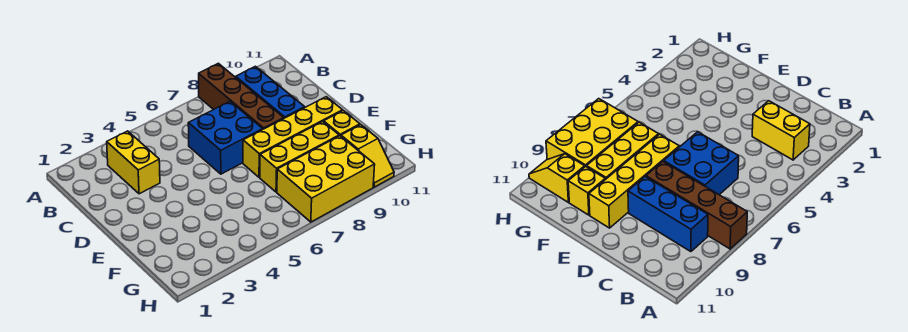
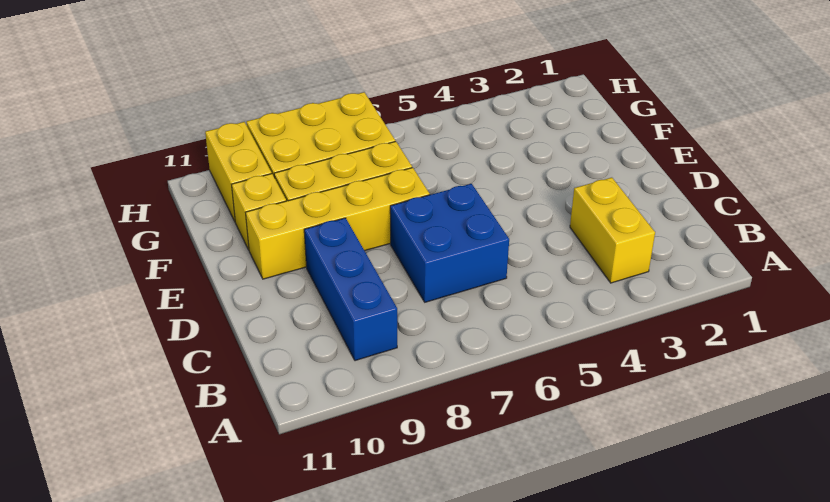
brown brick A8:D8 level 1 -> none
yellow slope G10:H10 level 1 top G -> yellow brick G10:H10 level 1

